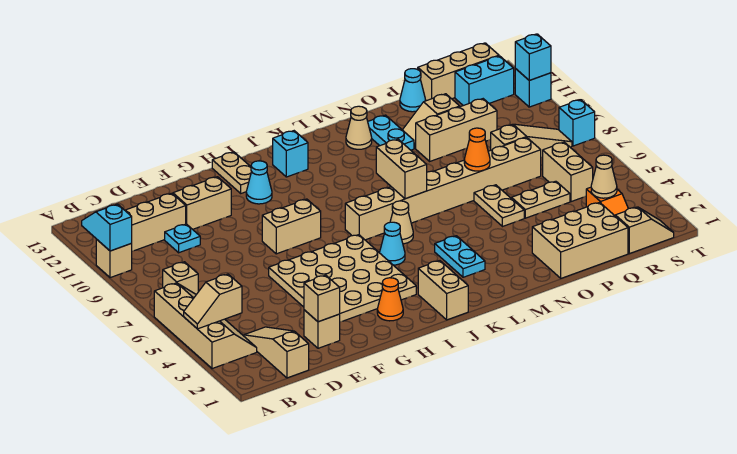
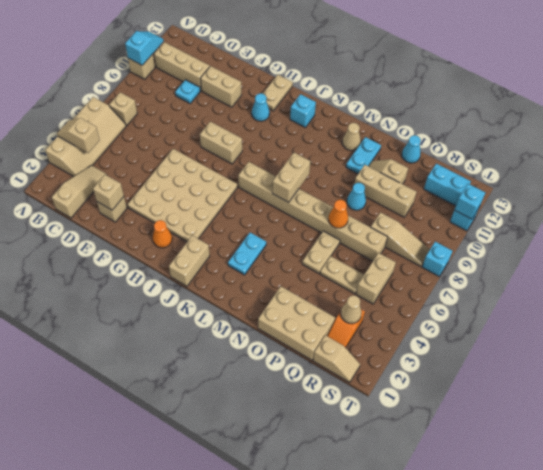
cyan cone J5 level 1 -> cyan cone O9 level 1
tan cone K6 level 1 -> none
tan brick Q13:S13 level 1 -> none

